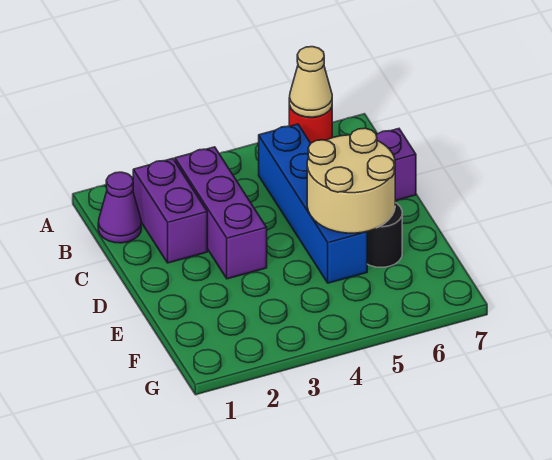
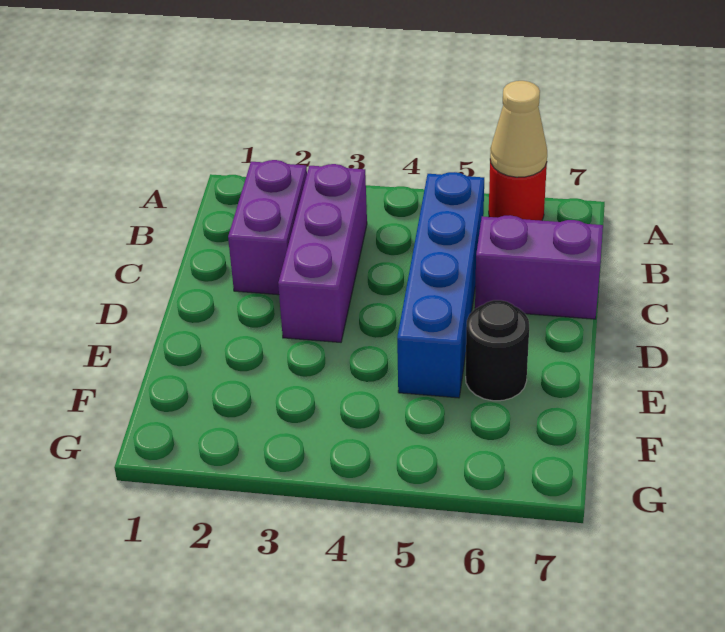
purple cone B1 level 1 -> none
tan round brick D5:E6 level 2 -> none

